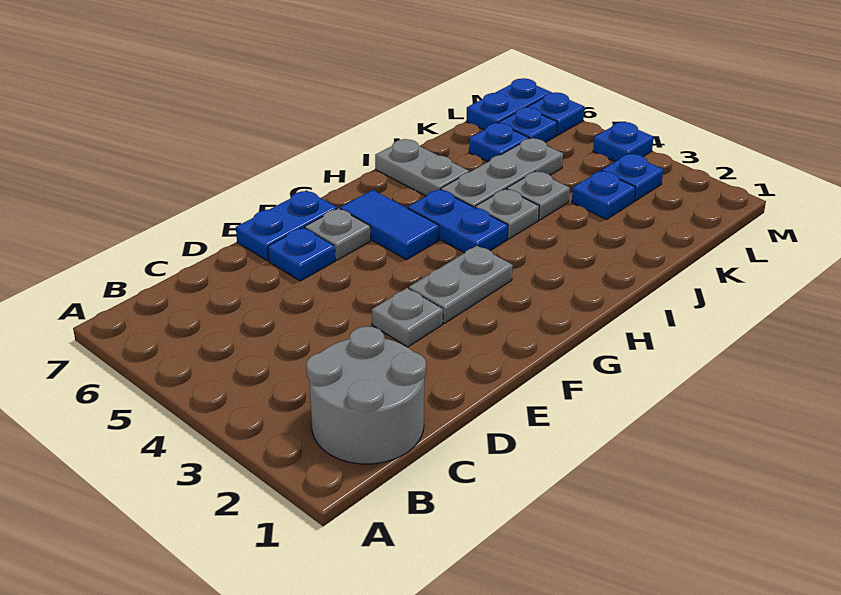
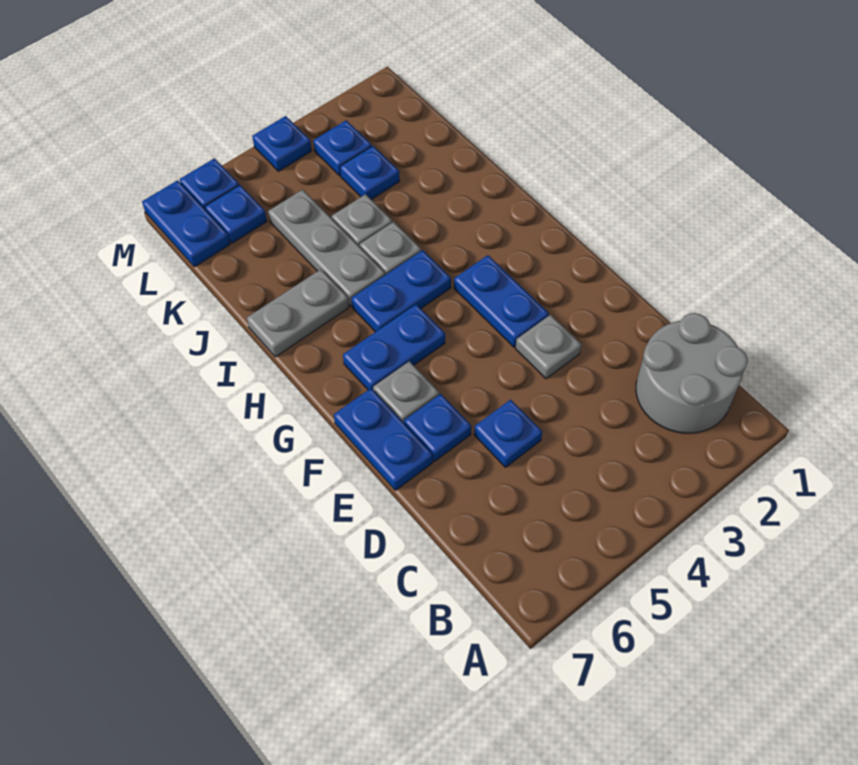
grey plate F3:G3 level 1 -> blue plate F3:G3 level 1
blue tile G5:G6 level 1 -> blue plate G5:G6 level 1
blue plate K6 level 1 -> blue plate D5 level 1

